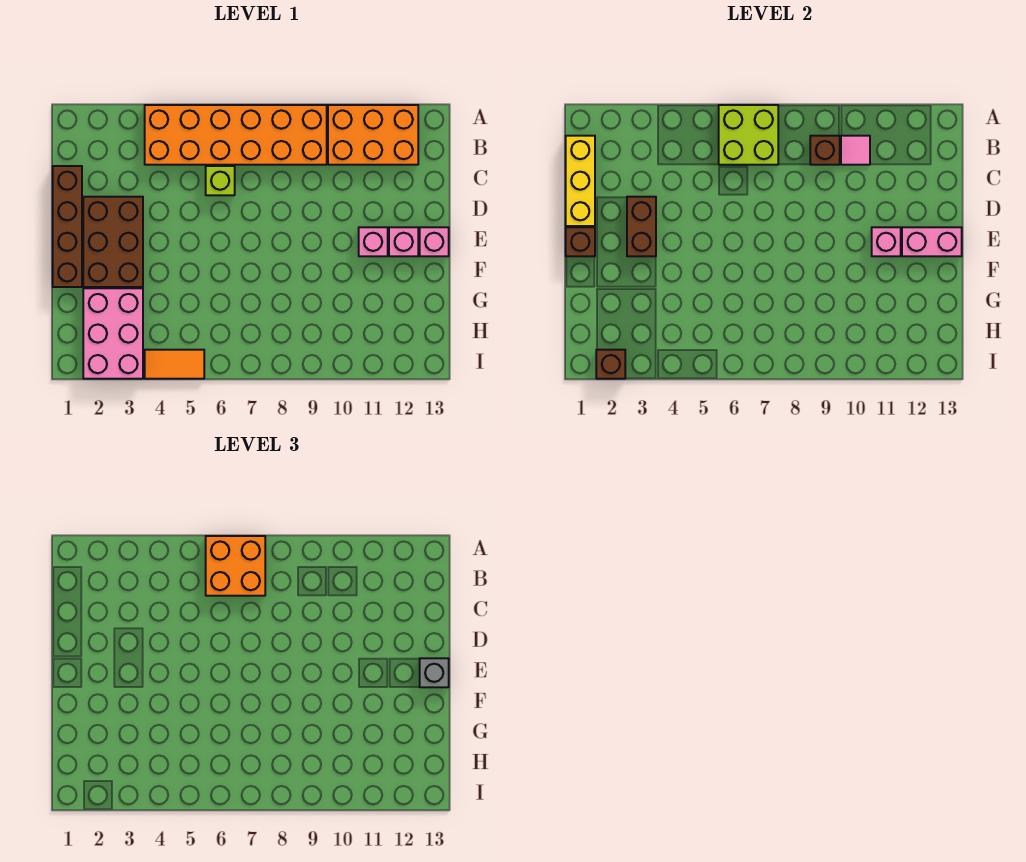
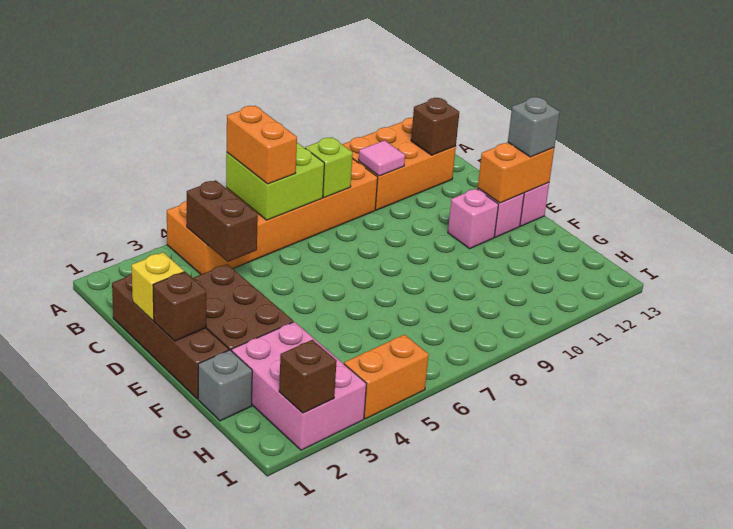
orange brick A6:B7 level 3 -> orange brick A6:B6 level 3
yellow brick B1:D1 level 2 -> yellow brick D1 level 2
brown brick B9 level 2 -> brown brick B12 level 2
lime brick C6 level 1 -> lime brick B8 level 2
brown brick D3:E3 level 2 -> brown brick B4:C4 level 2
pink brick E11 level 2 -> none
pink brick E12:E13 level 2 -> orange brick E12:E13 level 2
none -> grey brick G1 level 1
orange tile I4:I5 level 1 -> orange brick I4:I5 level 1

